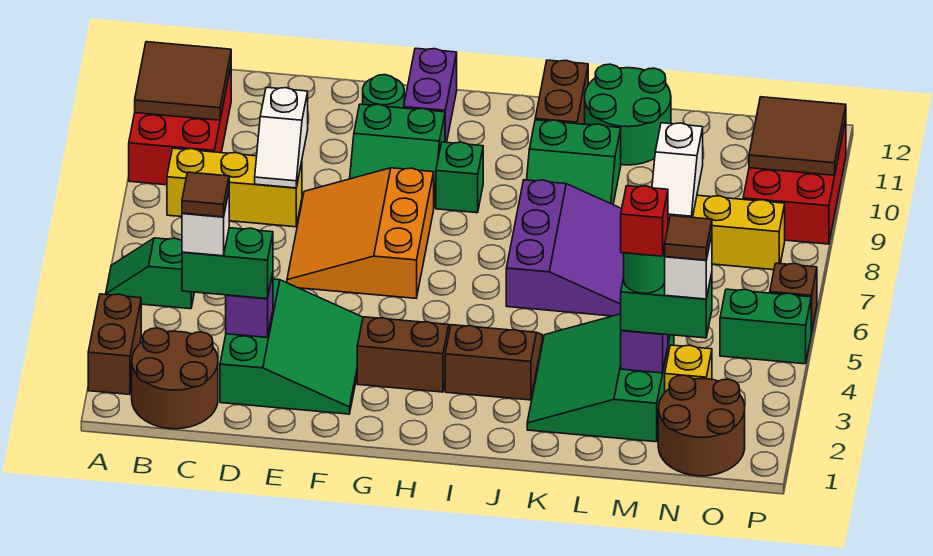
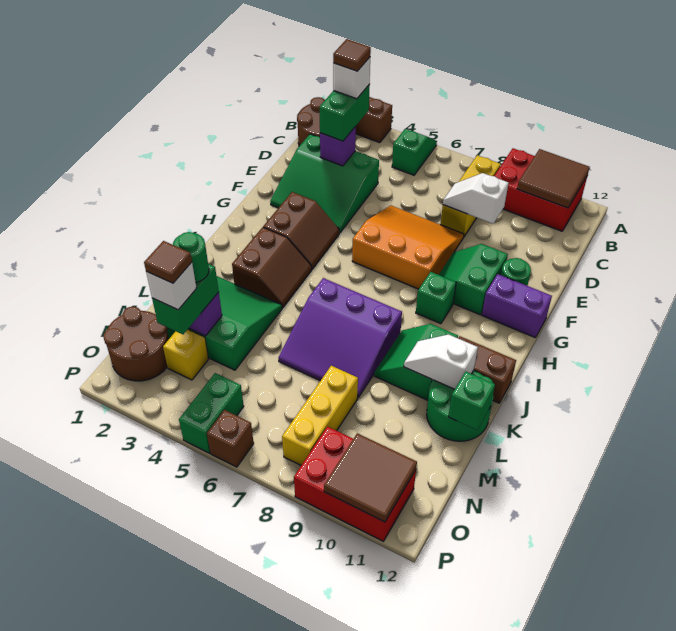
none -> green brick L12 level 2
red brick M3 level 5 -> none
white slope M8:M9 level 2 top 9 -> white slope K10:K11 level 2 top 11

